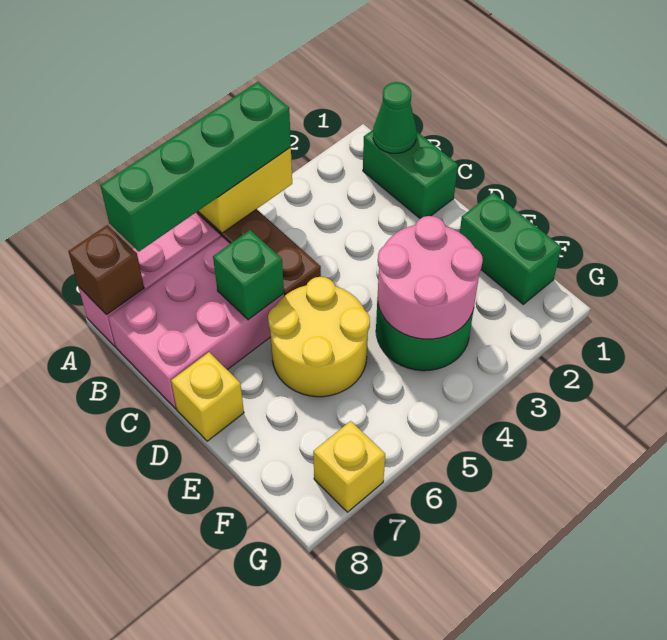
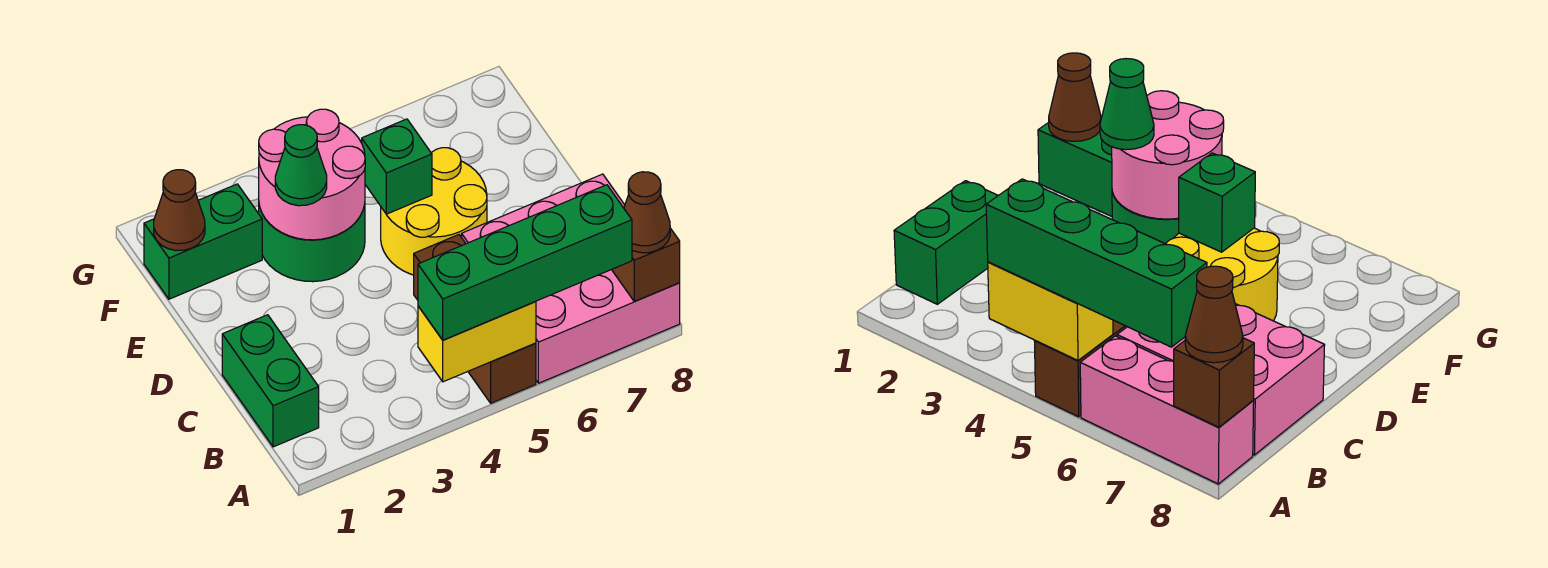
none -> brown cone A8 level 3
green cone B1 level 2 -> green cone E3 level 3
green brick C6 level 2 -> green brick E5 level 2
yellow brick D8 level 1 -> none
green brick E1:F1 level 1 -> green brick F1:F2 level 1
none -> brown cone F1 level 2
yellow brick G7 level 1 -> none

